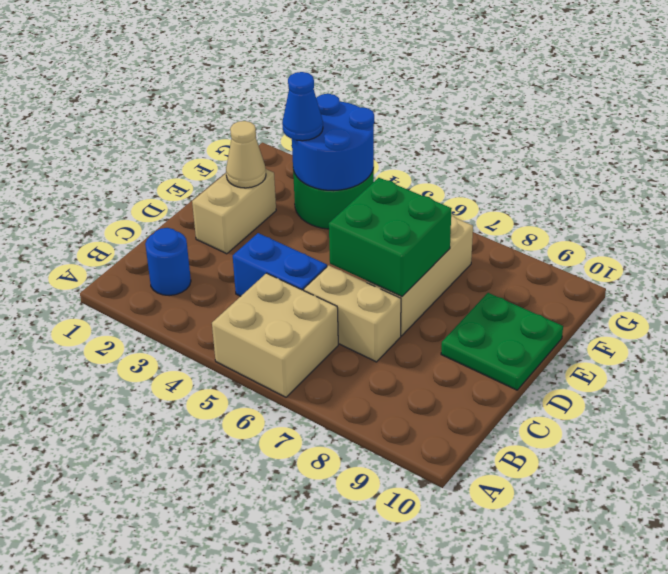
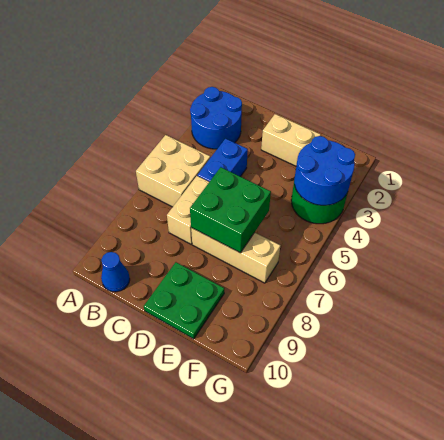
blue round brick B2 level 1 -> blue round brick A2:B3 level 1
tan cone E2 level 2 -> none
blue cone F3 level 3 -> blue cone B10 level 1

